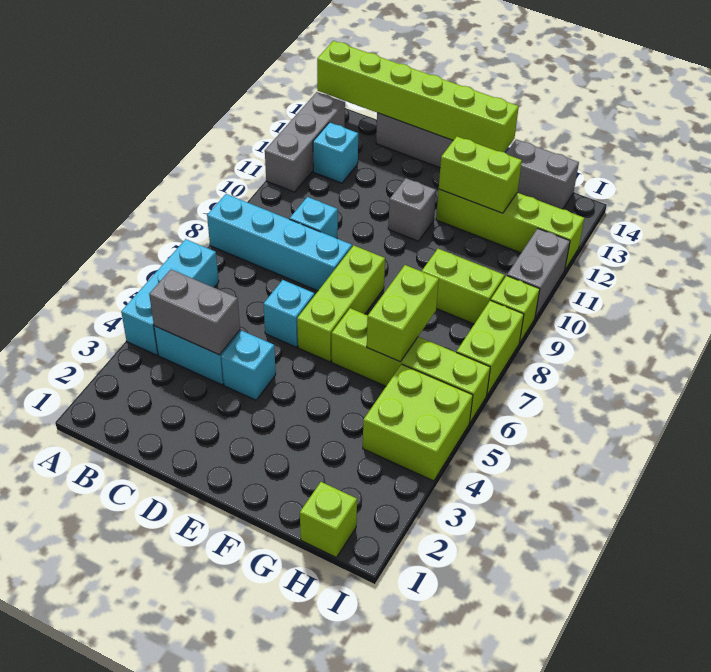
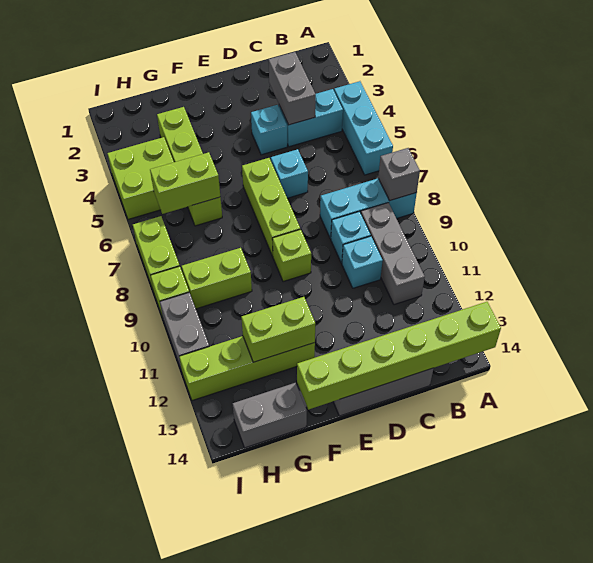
cyan brick A8:D8 level 1 -> cyan brick A8:C8 level 1
grey brick A11:A13 level 1 -> grey brick B9:B11 level 1
grey brick B4:C4 level 2 -> grey brick C3:C4 level 2
cyan brick B12 level 1 -> cyan brick C10 level 1
grey brick E11 level 1 -> grey brick A8 level 2
lime brick F6:I6 level 1 -> lime brick G3:G6 level 1
lime brick G6:G7 level 2 -> lime brick G6:H6 level 2
lime brick H1 level 1 -> lime brick E9 level 1

